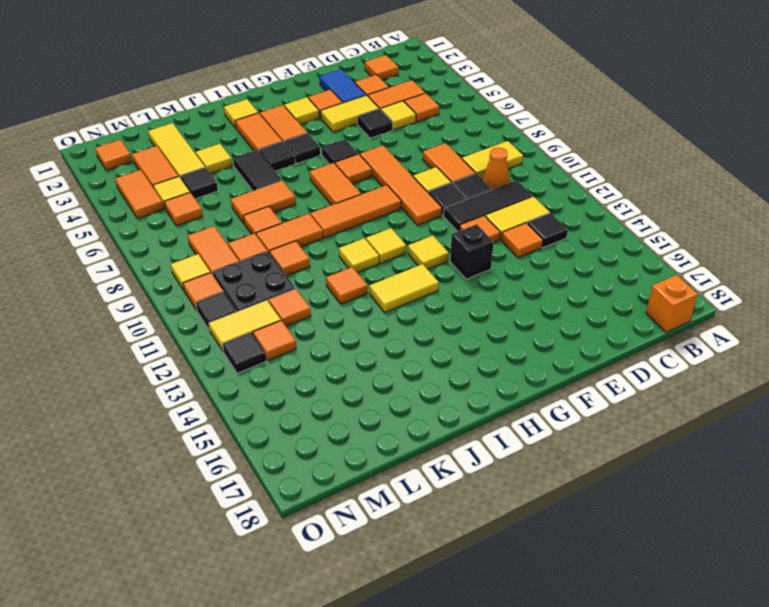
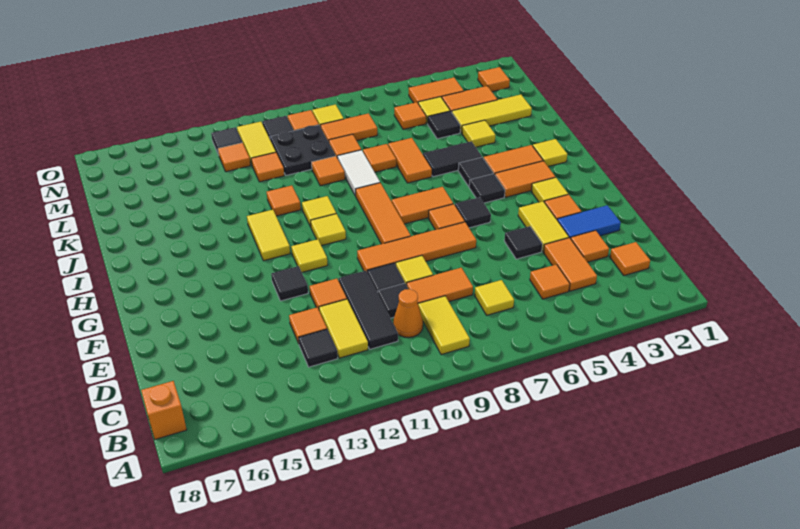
yellow tile D5 level 1 -> yellow tile C7 level 1
black brick F13 level 1 -> black tile F13 level 1
orange tile J9:K9 level 1 -> white tile J9:K9 level 1

